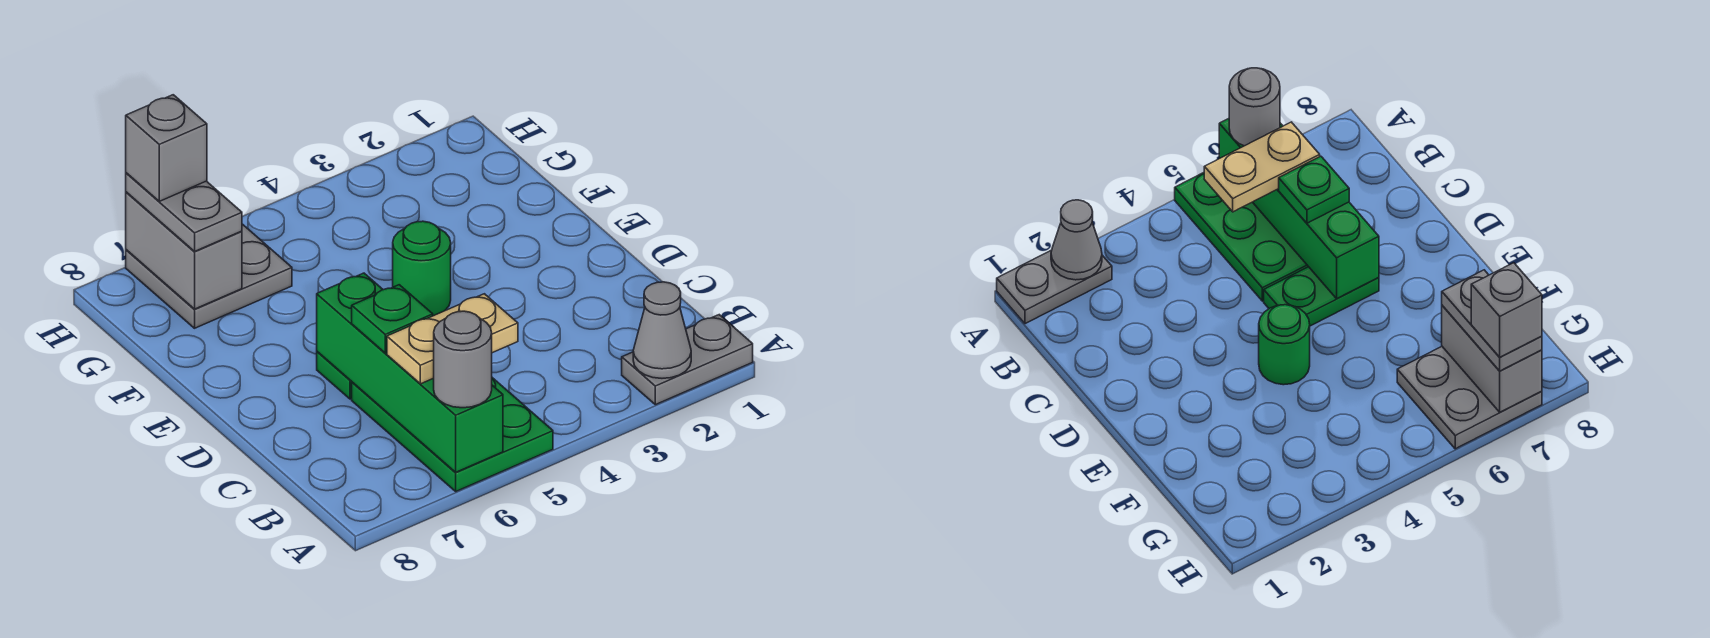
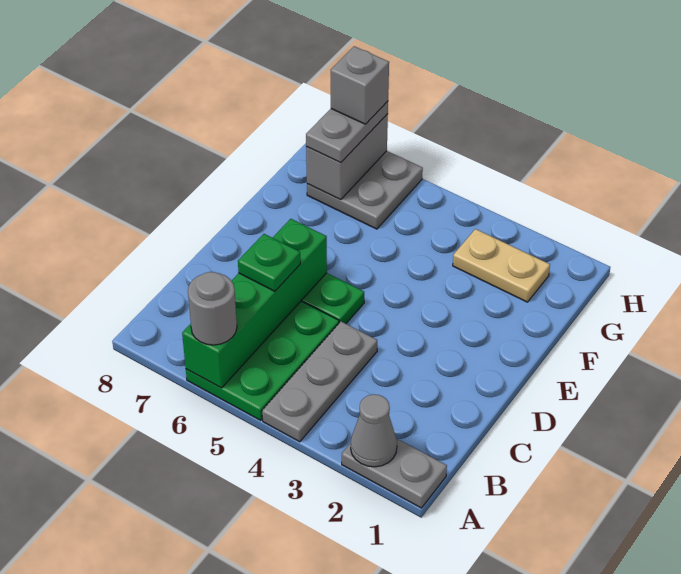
none -> grey plate A4:C4 level 1
tan plate B5:B6 level 3 -> tan plate G2:G3 level 1
green round brick E4 level 1 -> none

